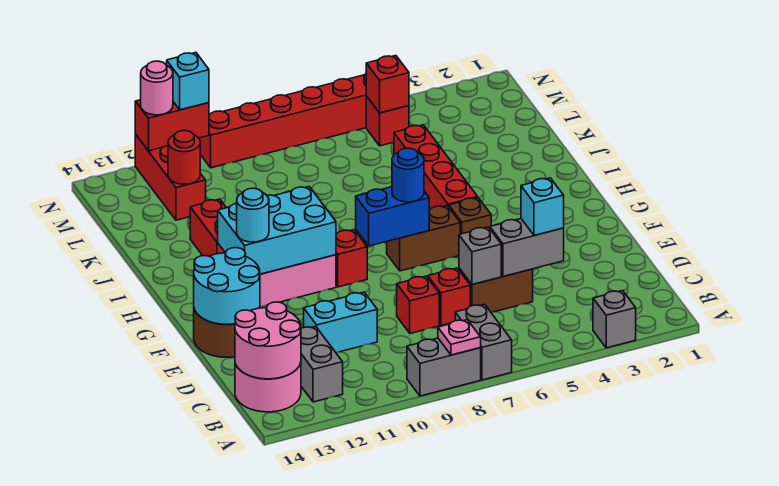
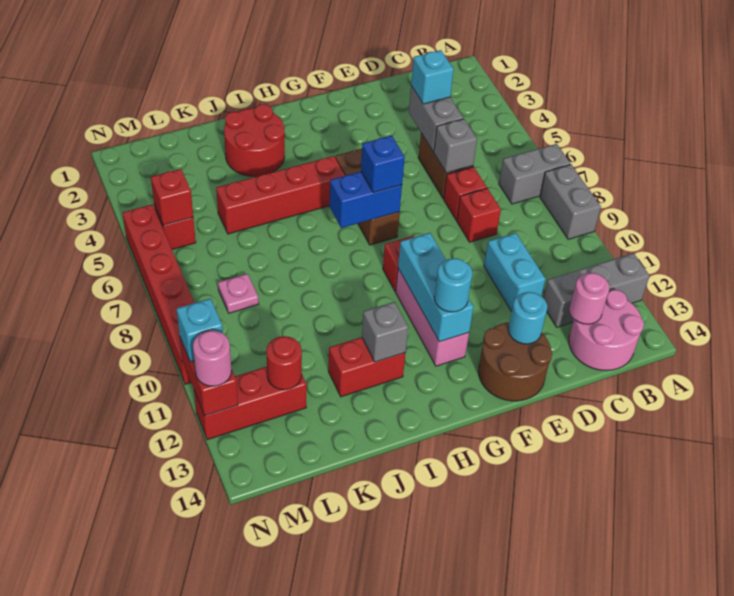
grey brick A3 level 1 -> grey brick I12 level 2
pink plate A8 level 2 -> pink plate L8 level 1
grey brick B12:C12 level 1 -> grey brick A12:C12 level 1
pink round brick B13:C14 level 2 -> pink round brick C13 level 2
cyan round brick E13:F14 level 2 -> cyan round brick E13 level 2
blue brick G7:G8 level 2 -> blue brick G7:H7 level 2
blue round brick G7 level 3 -> blue brick G7 level 3
cyan brick G10:H12 level 2 -> cyan brick G10:G12 level 2
none -> red round brick I2:J3 level 1

